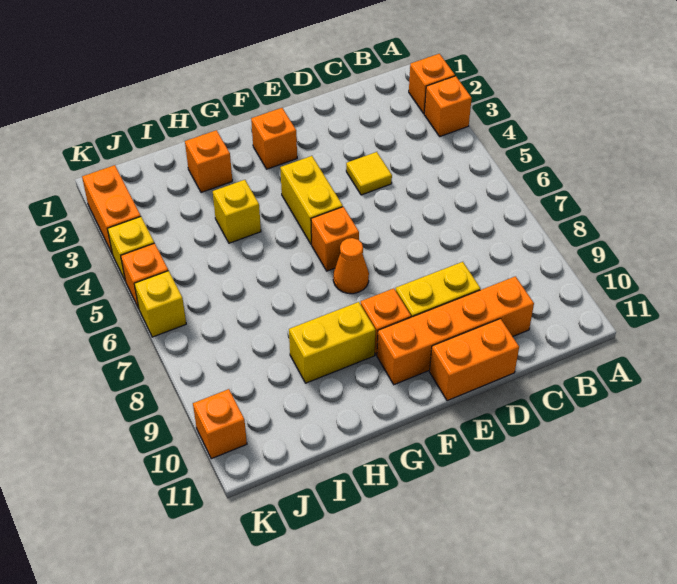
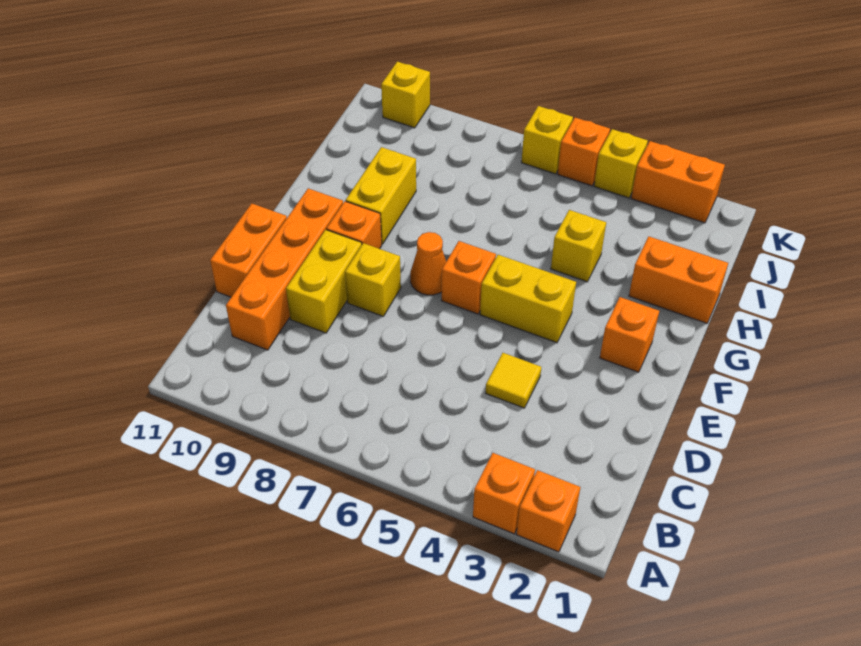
none -> yellow brick E8 level 1
orange brick H2 level 1 -> orange brick H1:H2 level 1
orange brick K10 level 1 -> yellow brick K10 level 1

